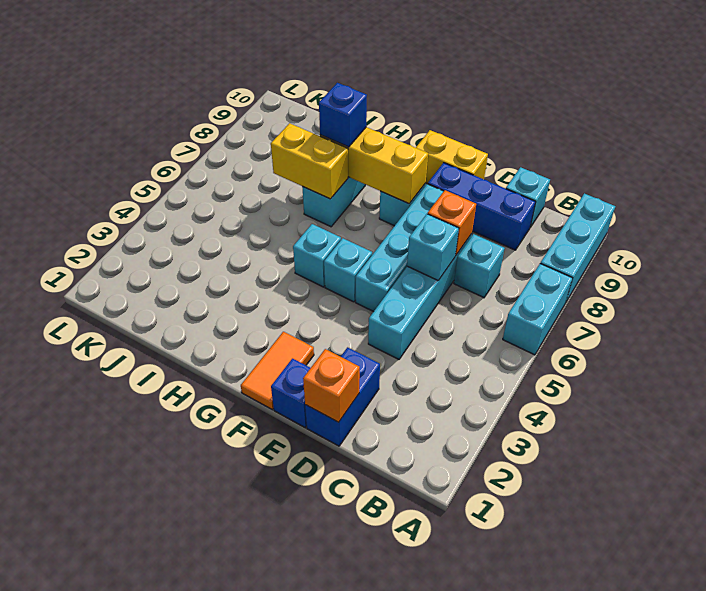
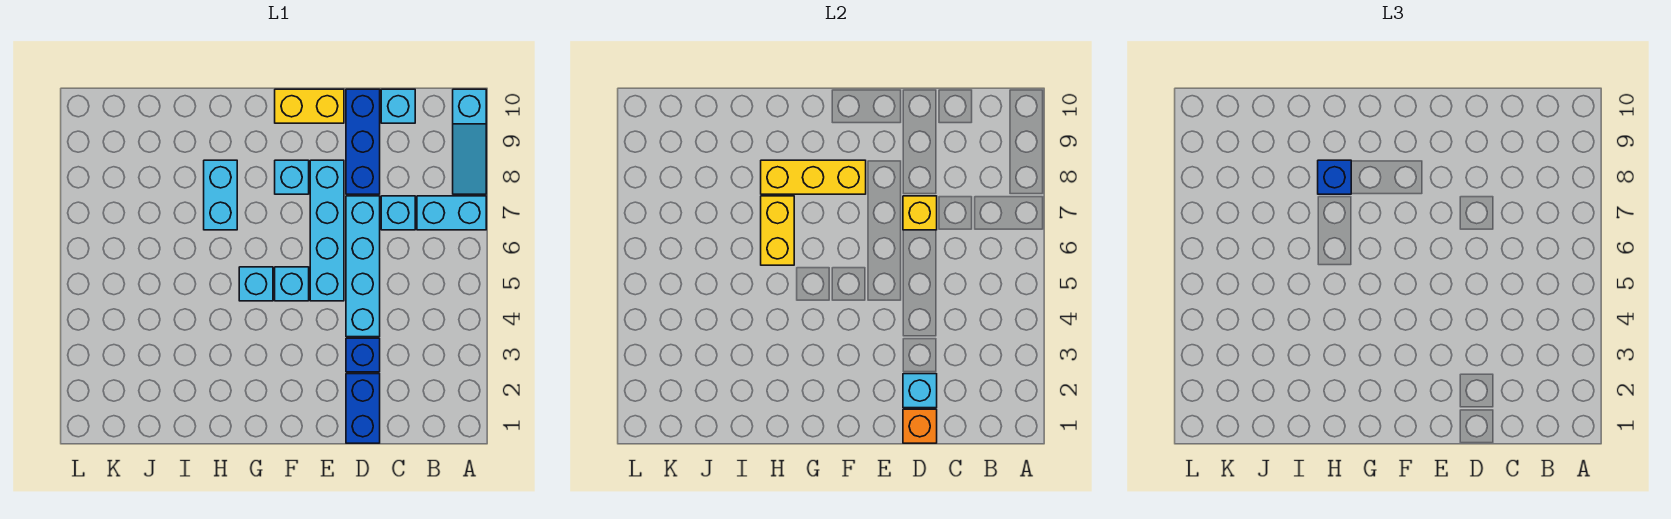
cyan brick A6:A7 level 1 -> cyan brick A7:B7 level 1
cyan brick A8:A10 level 1 -> cyan slope A8:A10 level 1 top 10
blue brick C9:E9 level 1 -> blue brick D8:D10 level 1
cyan brick D6 level 2 -> cyan brick D2 level 2
orange brick D7 level 2 -> yellow brick D7 level 2
blue brick E1 level 1 -> blue brick D3 level 1
orange tile F1:F2 level 1 -> none
yellow brick H7:I7 level 2 -> yellow brick H6:H7 level 2

